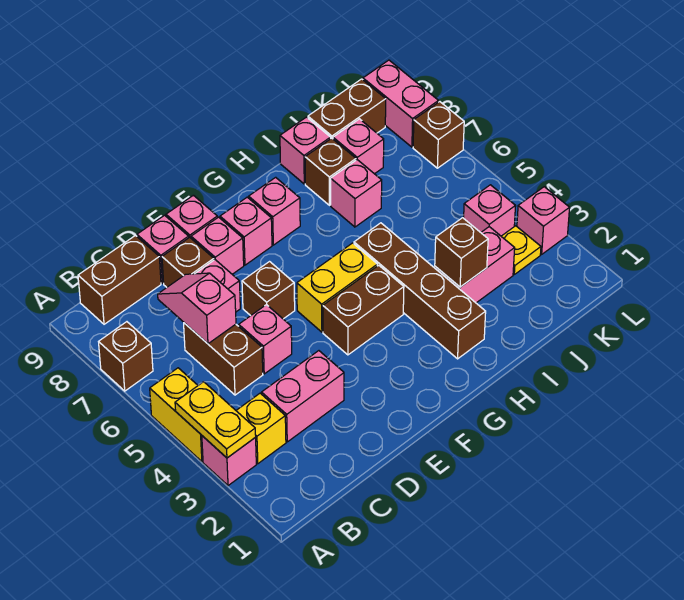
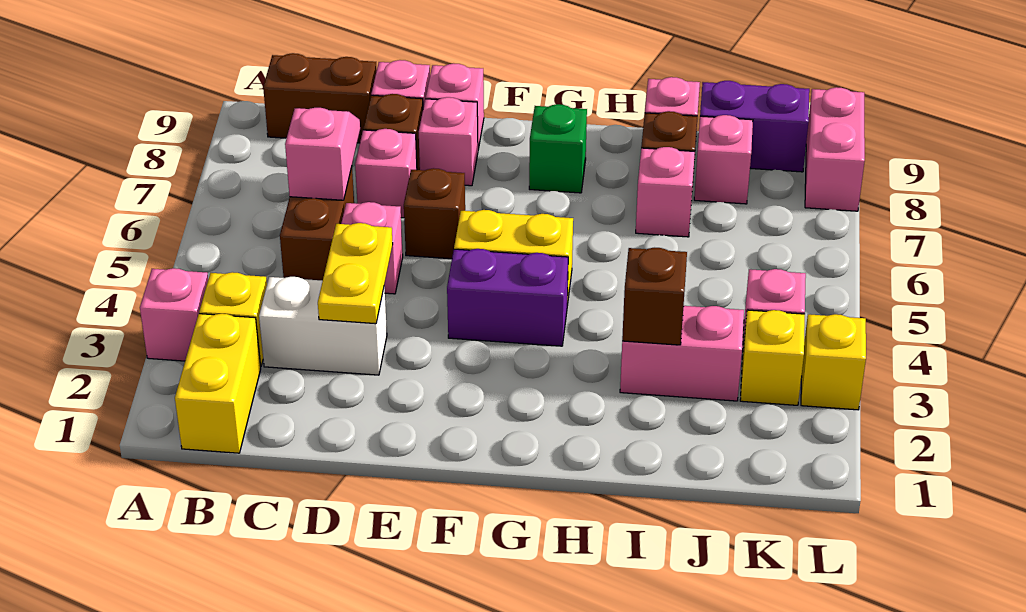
yellow plate A3:A4 level 2 -> yellow plate D3:D4 level 2
yellow brick A4:A5 level 1 -> yellow brick B1:B2 level 1
brown brick A7 level 1 -> none
pink brick C3:D3 level 1 -> white brick C3:D3 level 1
brown brick F4:G4 level 1 -> purple brick F4:G4 level 1
pink brick F8 level 1 -> none
pink brick G8 level 1 -> green brick G8 level 1
brown brick H2:H5 level 1 -> none
brown brick J9:K9 level 1 -> purple brick J9:K9 level 1
yellow plate K3 level 1 -> yellow brick K3 level 1
pink brick L3 level 1 -> yellow brick L3 level 1
brown brick L7 level 1 -> none

